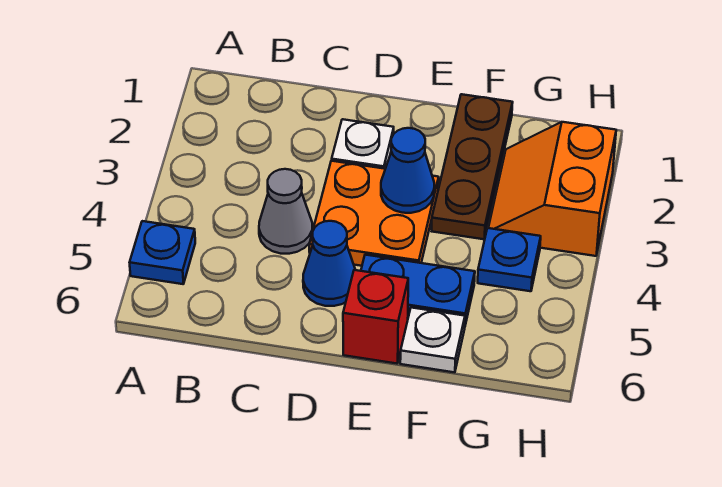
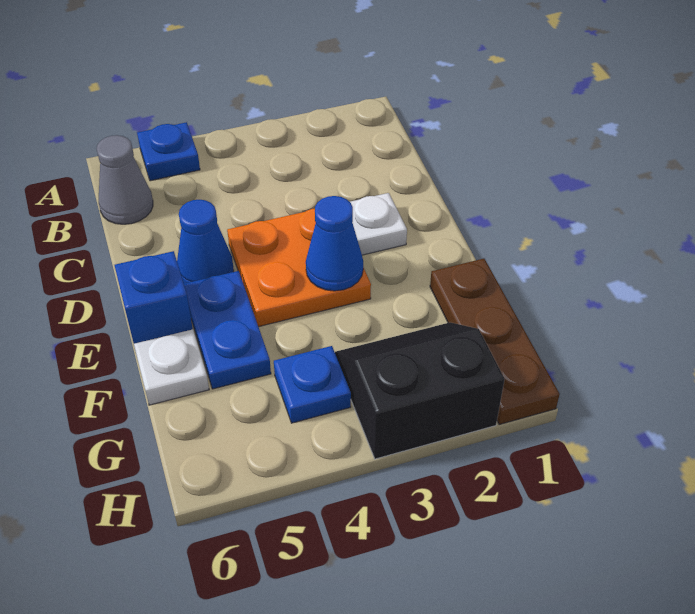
grey cone C4 level 1 -> grey cone B6 level 1
red brick E6 level 1 -> blue brick E6 level 1
brown plate F1:F3 level 1 -> brown plate F1:H1 level 1
orange slope G2:H3 level 1 top H -> black slope G2:H3 level 1 top H

